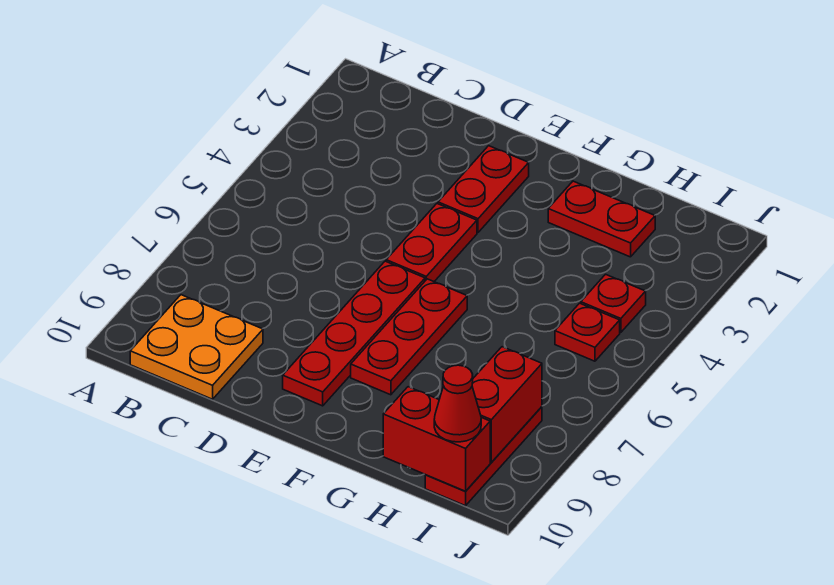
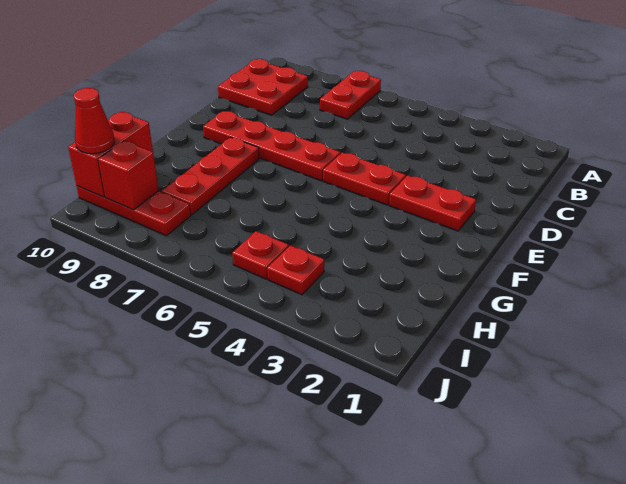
orange plate B9:C10 level 1 -> red plate B9:C10 level 1
red plate F6:F8 level 1 -> red plate F8:H8 level 1
red plate G2:H2 level 1 -> red plate A7:B7 level 1
red brick I8:I9 level 2 -> red brick I9 level 2

